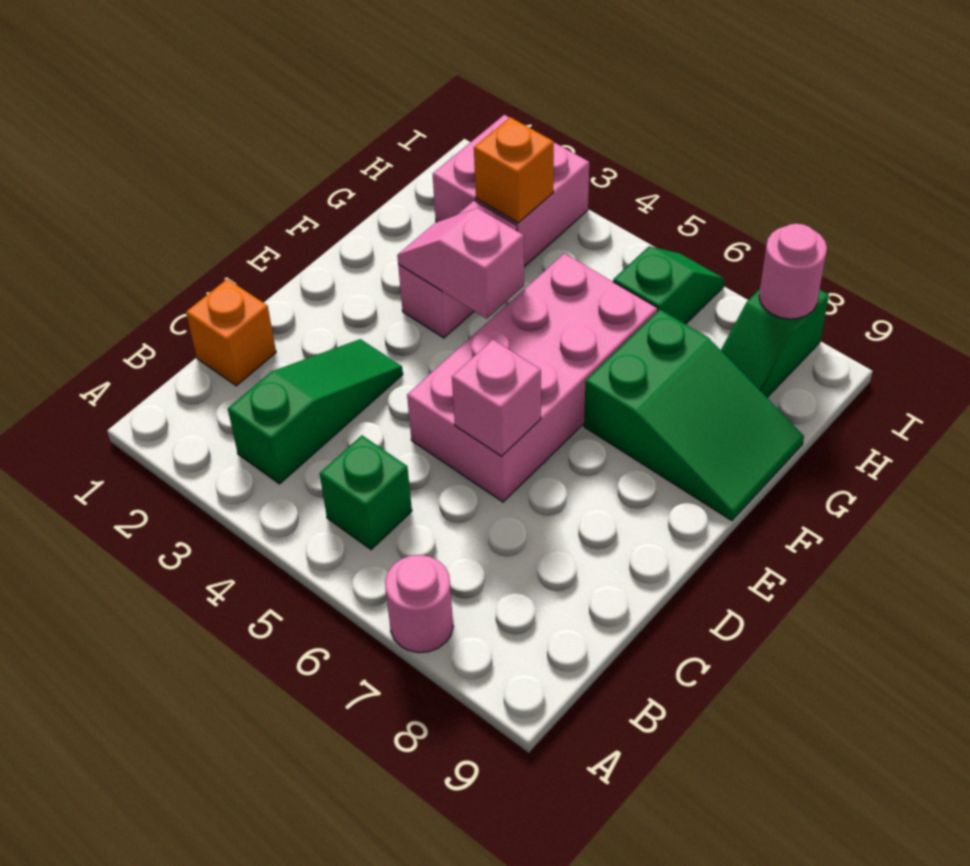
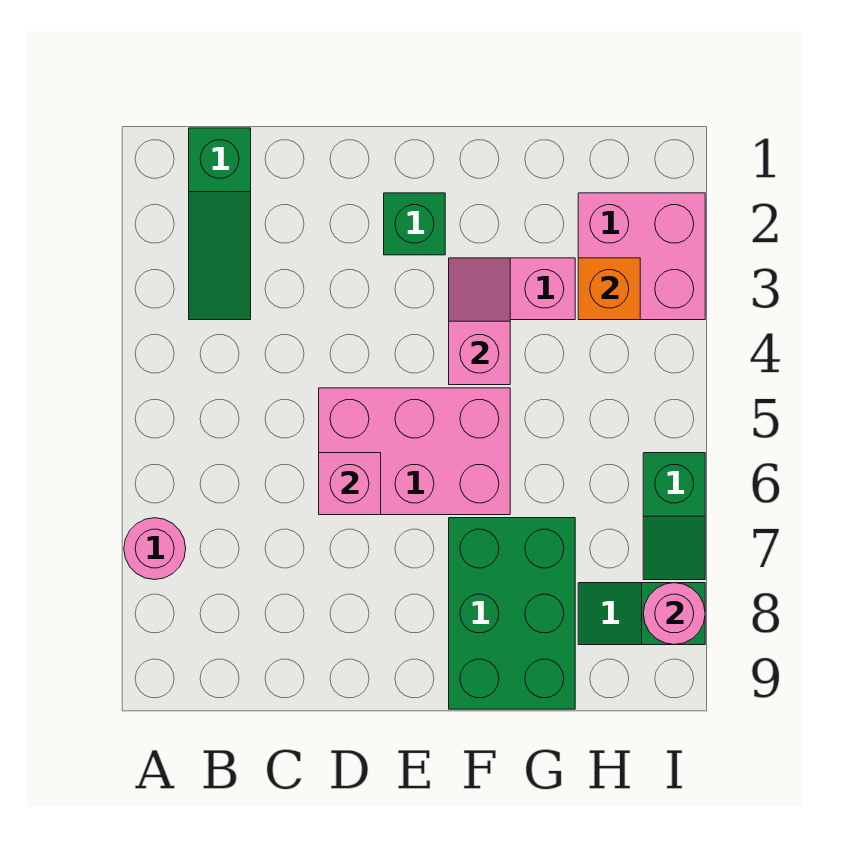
green slope B3:D3 level 1 top B -> green slope B1:B3 level 1 top 1
green brick B5 level 1 -> green brick E2 level 1
orange brick C1 level 1 -> none
pink brick D5:G6 level 1 -> pink brick D5:F6 level 1
green slope F7:G9 level 1 top 7 -> green brick F7:G9 level 1
green slope H6:I6 level 1 top H -> green slope I6:I7 level 1 top 6

